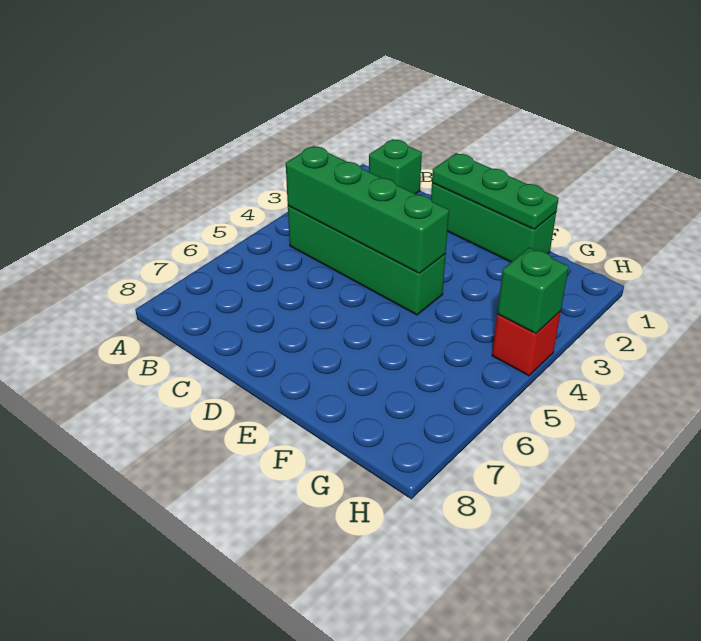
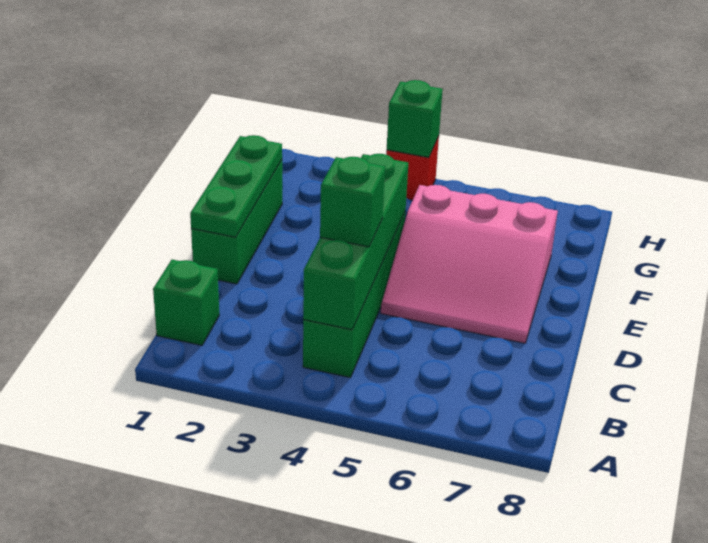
none -> green brick C4 level 3
none -> pink slope D5:F7 level 1 top F

